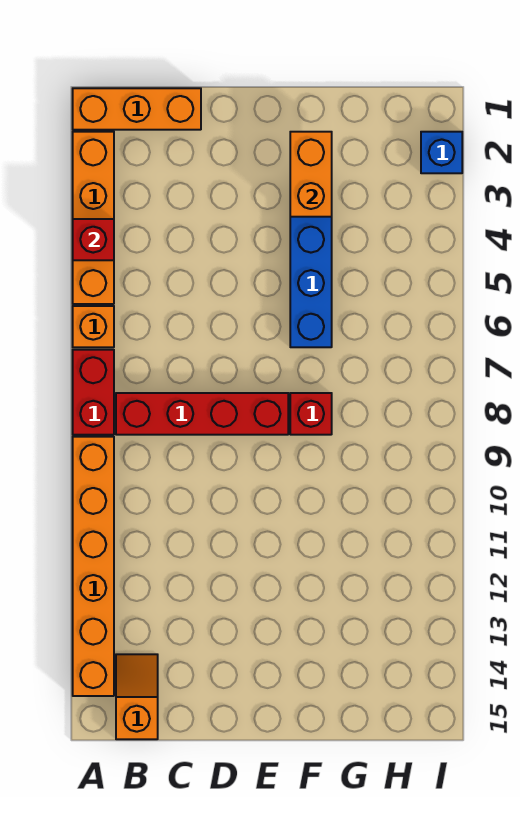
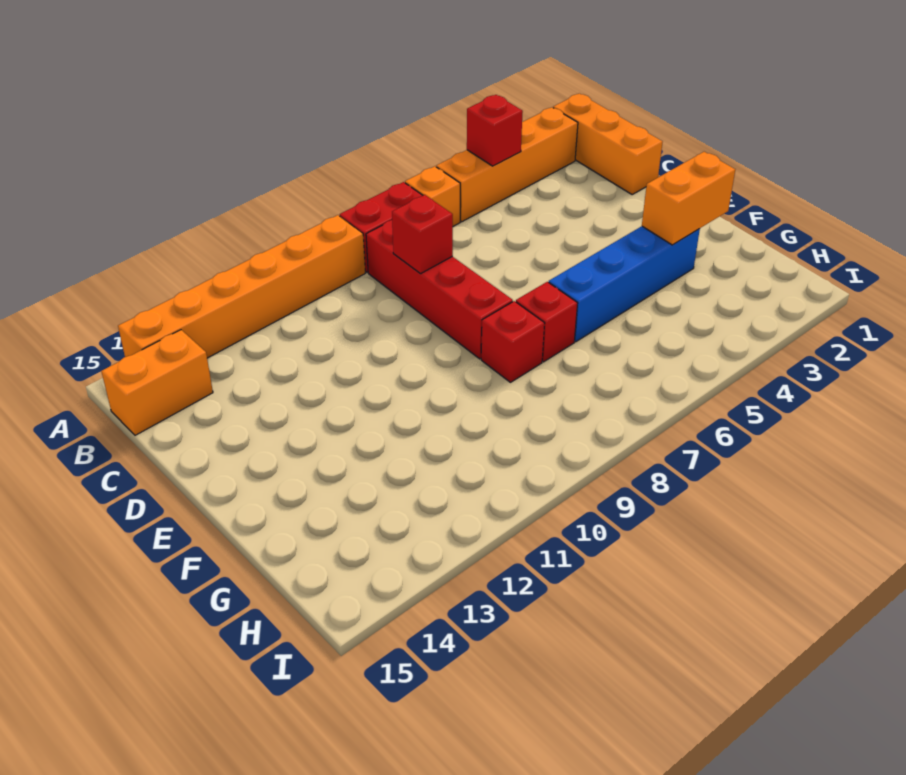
orange slope B14:B15 level 1 top 15 -> orange brick B14:B15 level 1
none -> red brick C8 level 2
none -> red brick F7 level 1
blue brick I2 level 1 -> none

